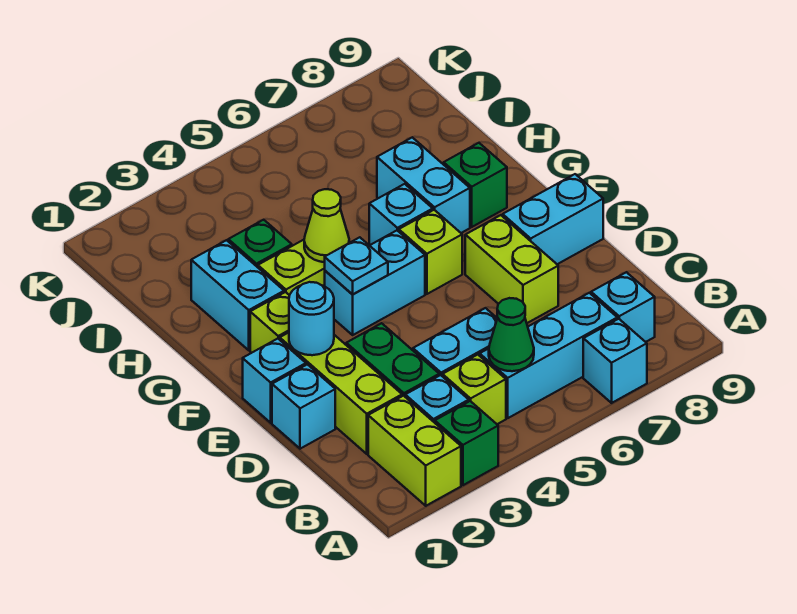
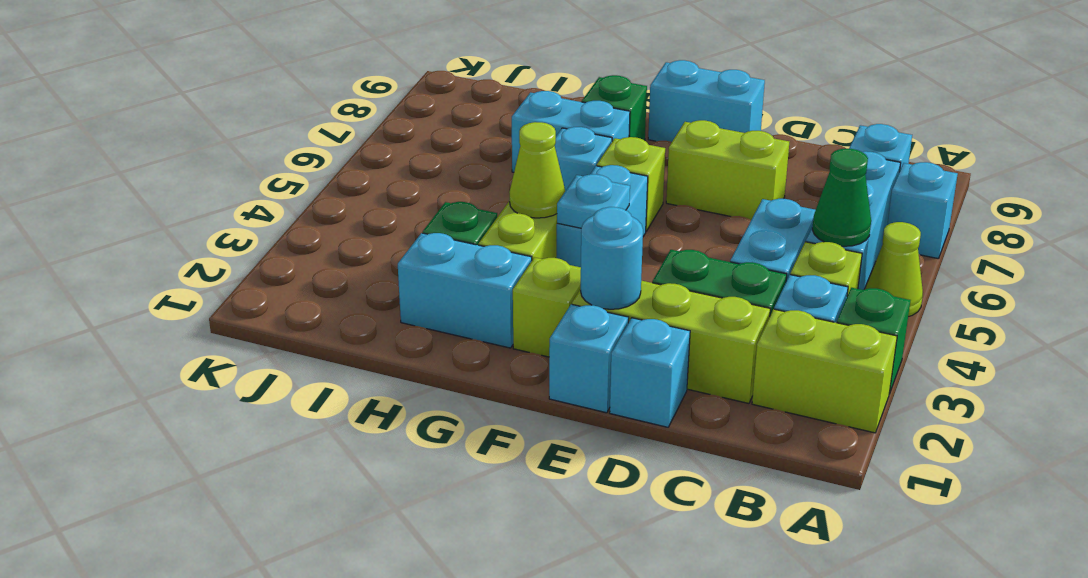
none -> lime cone A5 level 1
cyan brick E8:E9 level 1 -> cyan brick E9:F9 level 1

